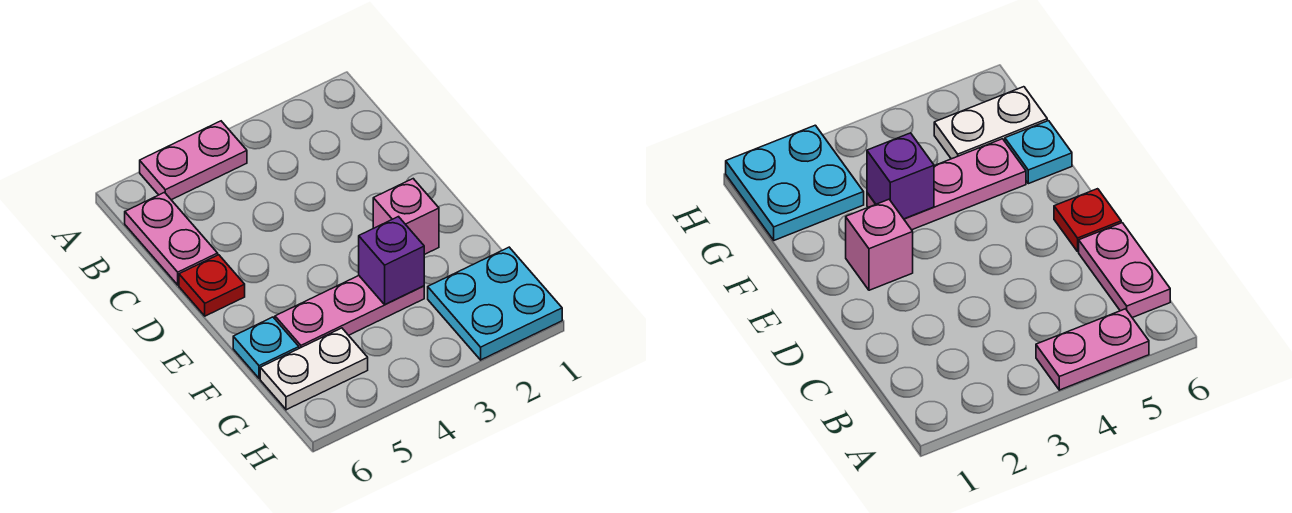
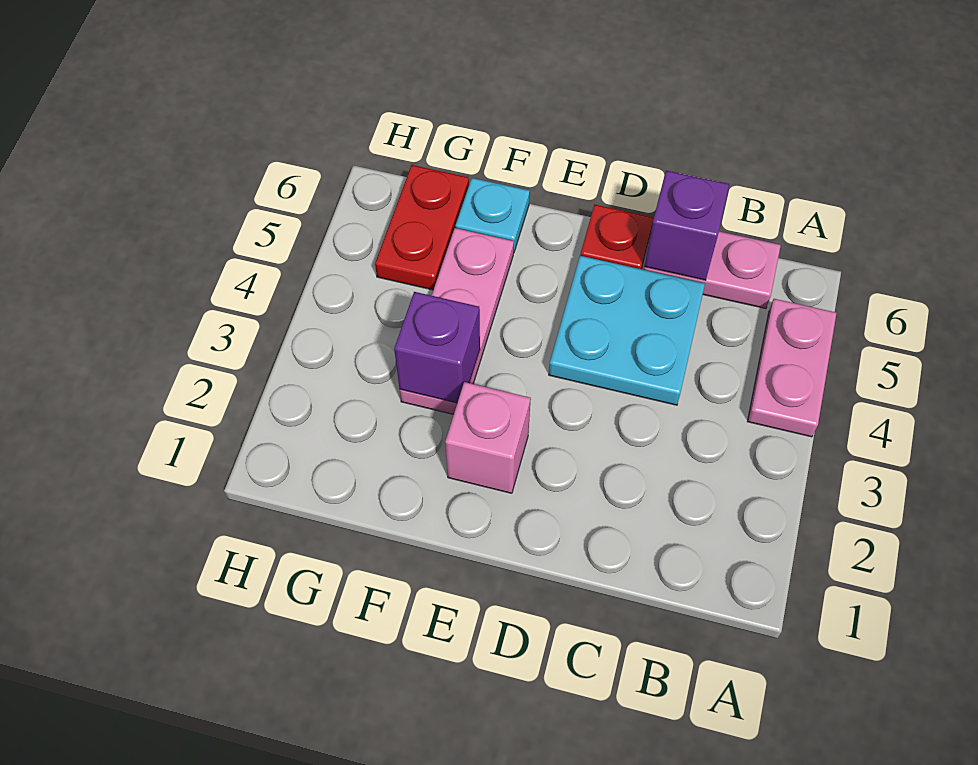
none -> purple brick C6 level 2
cyan plate G1:H2 level 1 -> cyan plate C4:D5 level 1
white plate G5:G6 level 1 -> red plate G5:G6 level 1

